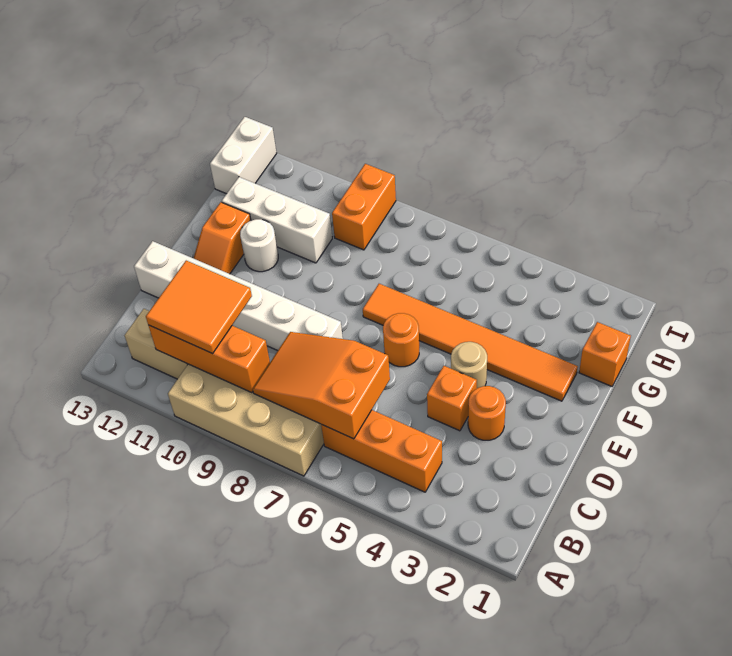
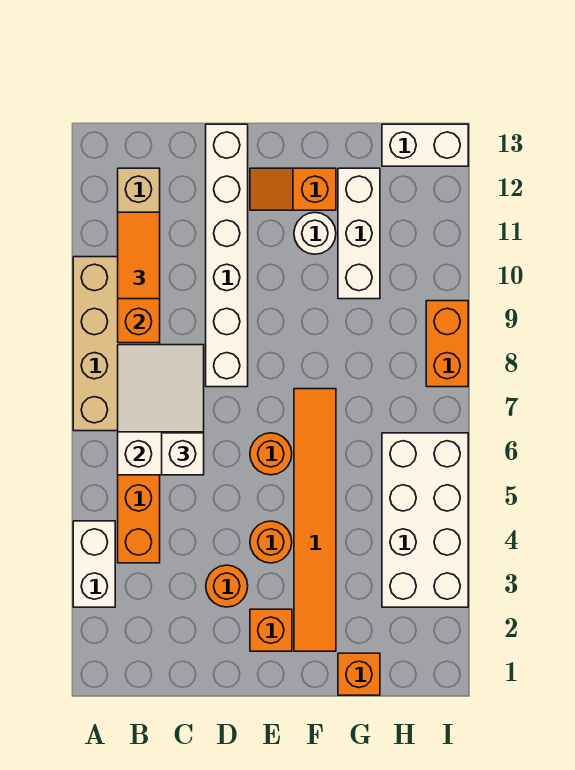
none -> white brick A3:A4 level 1
orange slope B6:C8 level 2 top 6 -> white slope B6:C8 level 2 top 6
orange tile B10:C11 level 3 -> orange tile B10:B11 level 3
none -> white brick C6 level 3
orange brick D4 level 1 -> orange brick E2 level 1
tan round brick E4 level 1 -> orange round brick E4 level 1
none -> white brick H3:I6 level 1
orange brick H9:I9 level 1 -> orange brick I8:I9 level 1

